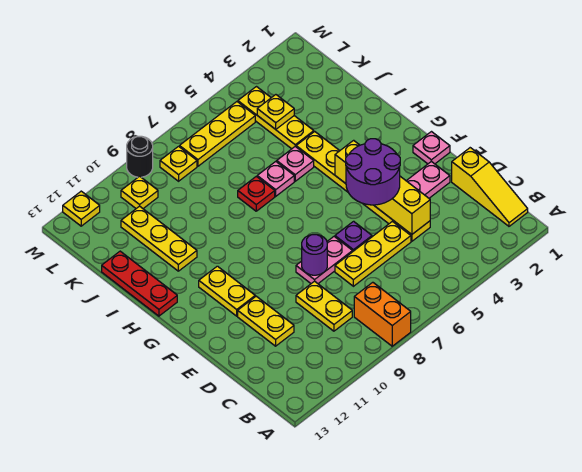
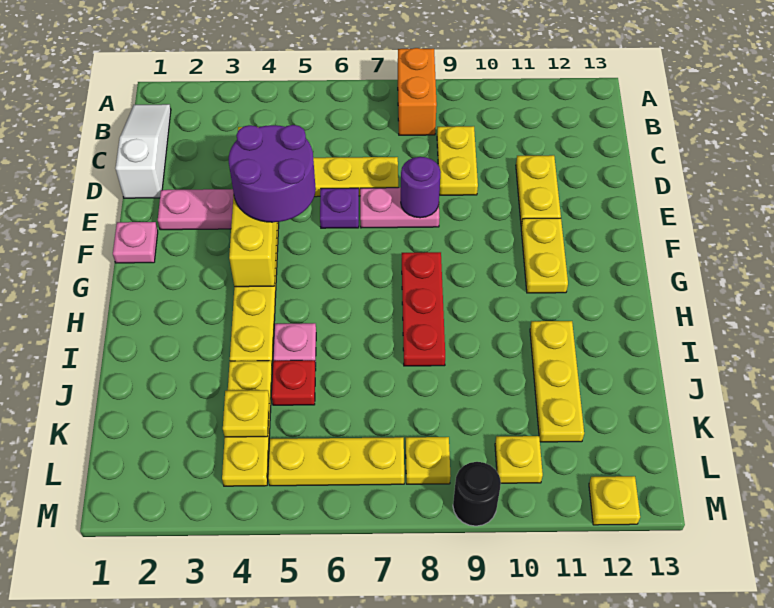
yellow slope B1:D1 level 1 top D -> white slope B1:D1 level 1 top D
red plate H13:J13 level 1 -> red plate G8:I8 level 1
pink plate I6 level 1 -> none
red plate I7 level 1 -> red plate J5 level 1

